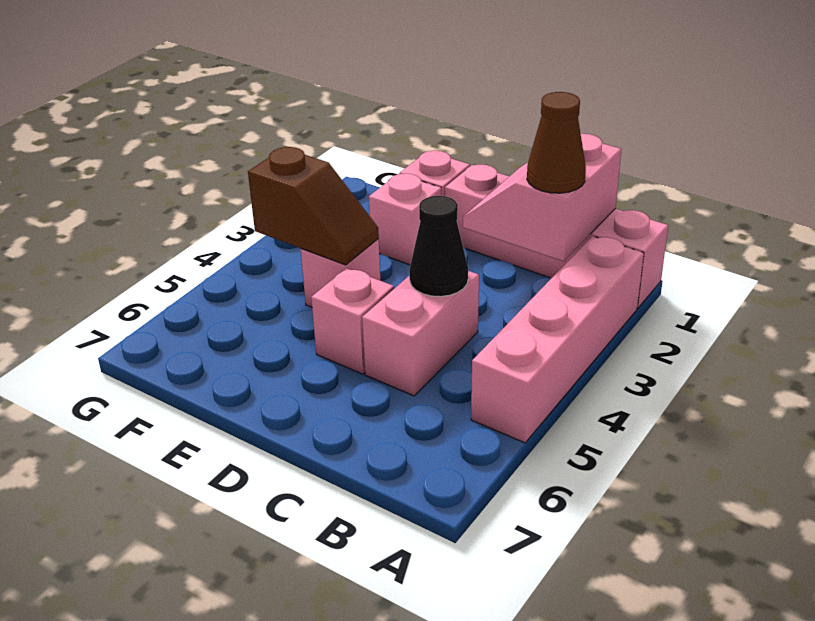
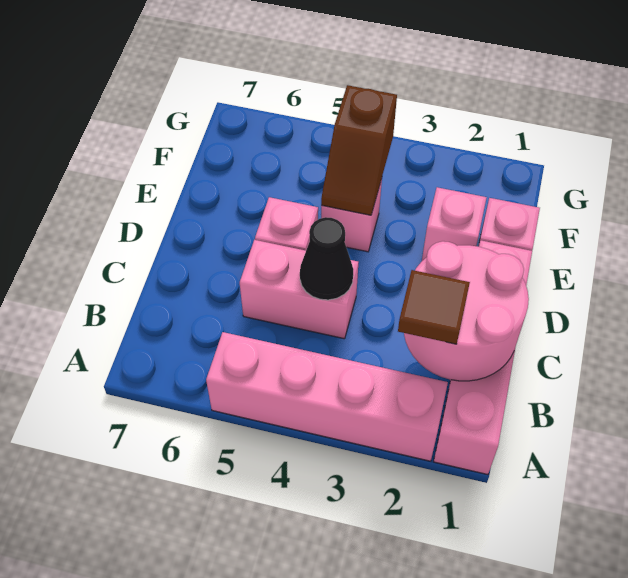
pink slope B1:C2 level 2 top B -> pink round brick B1:C2 level 2
brown cone B2 level 3 -> brown tile B2 level 3

